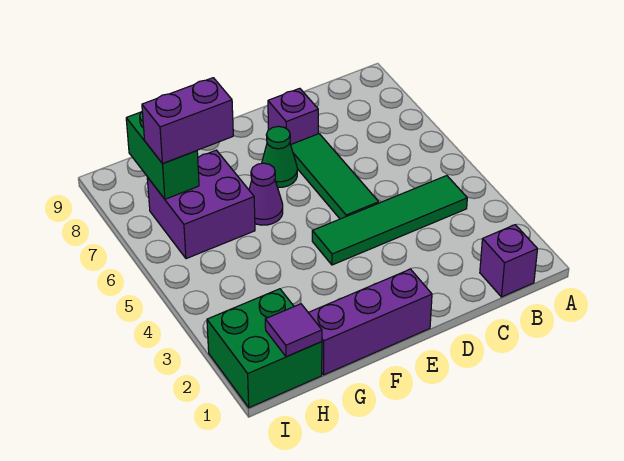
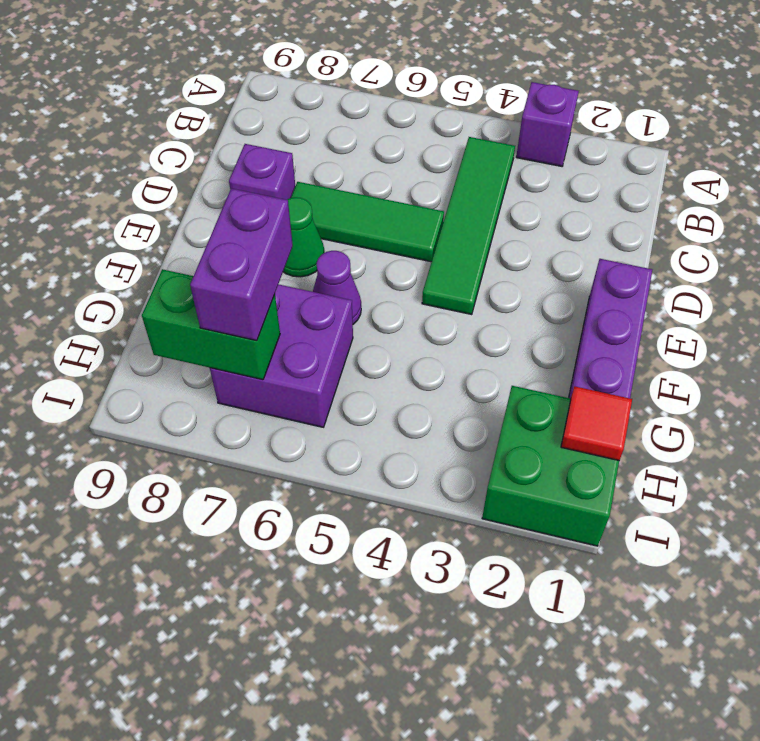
purple brick B1 level 1 -> purple brick A3 level 1
purple tile H1 level 2 -> red tile H1 level 2

